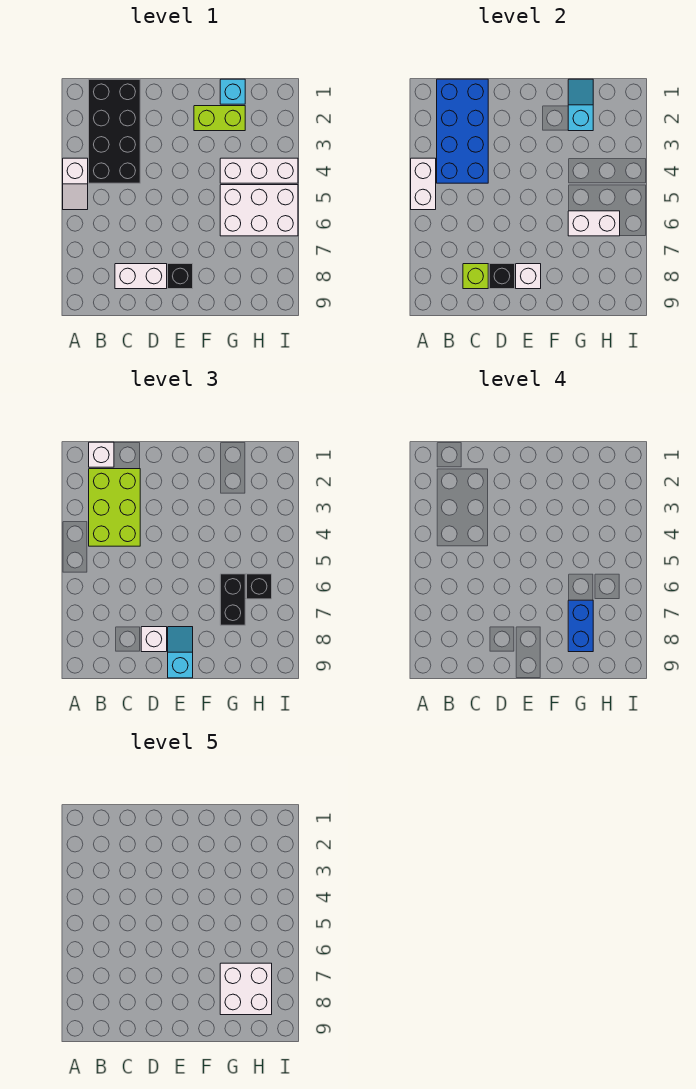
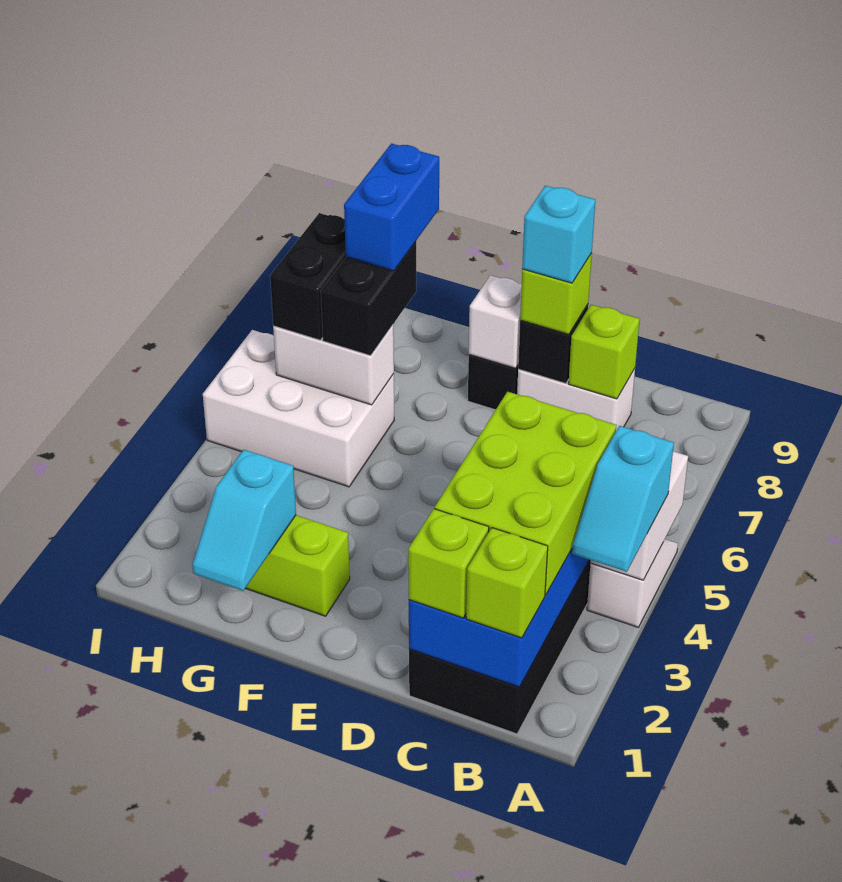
white brick B1 level 3 -> lime brick B1 level 3
none -> lime brick C1 level 3
white brick D8 level 3 -> lime brick D8 level 3
cyan slope E8:E9 level 3 top 9 -> cyan slope A3:A4 level 3 top 4
cyan brick G1 level 1 -> cyan brick D8 level 4
white brick G4:I4 level 1 -> none
white brick G7:H8 level 5 -> none
black brick H6 level 3 -> black brick H6:H7 level 3

